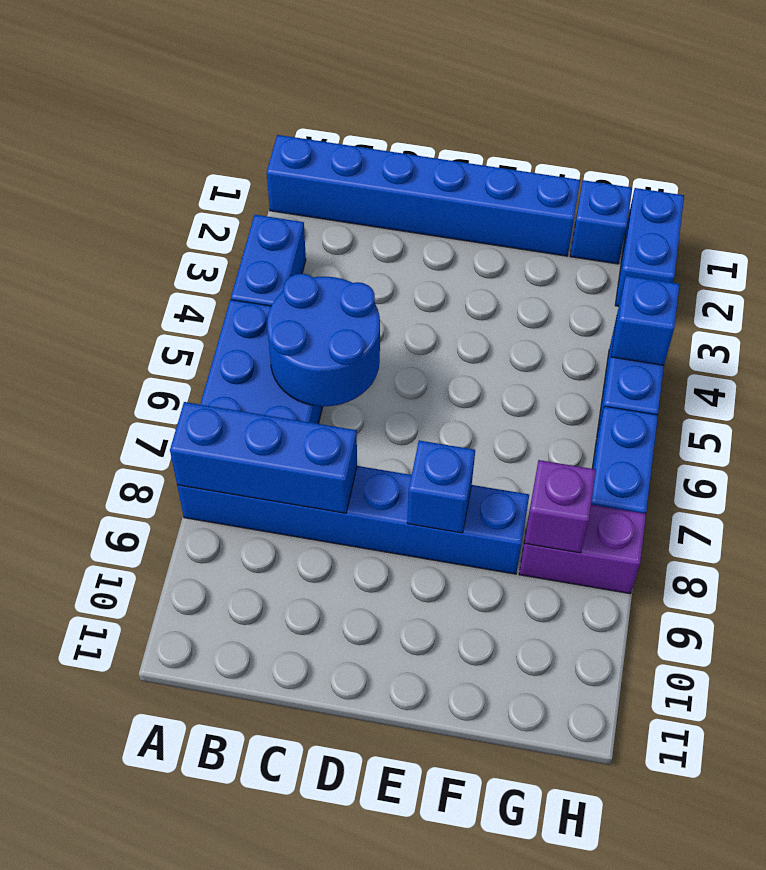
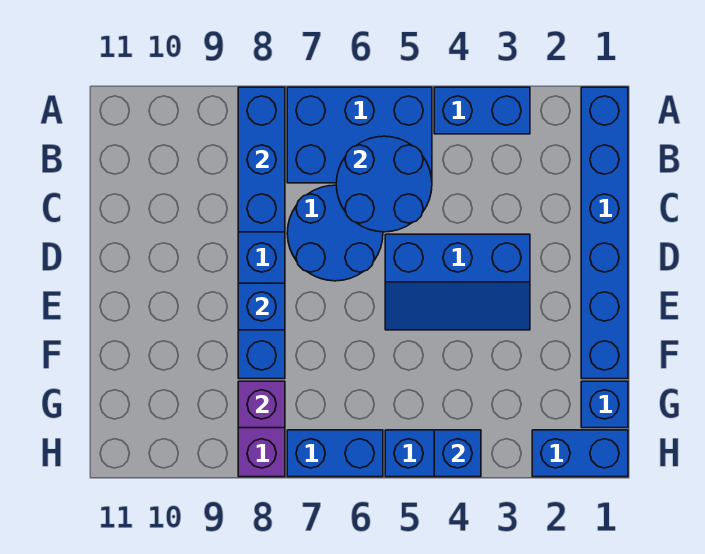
none -> blue round brick C6:D7 level 1
none -> blue slope D3:E5 level 1 top D

